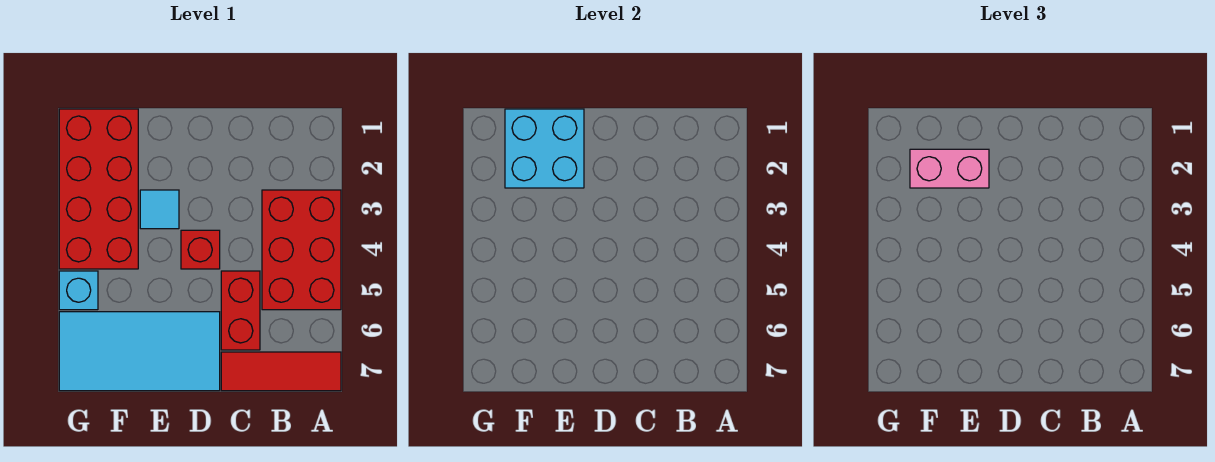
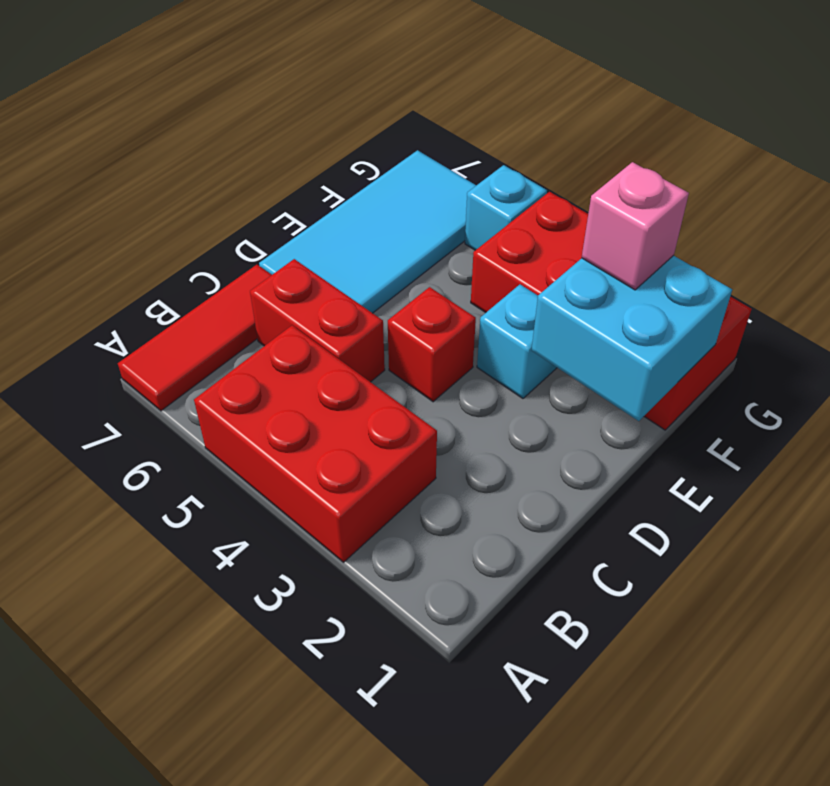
pink brick E2:F2 level 3 -> pink brick F2 level 3
cyan tile E3 level 1 -> cyan brick E3 level 1

